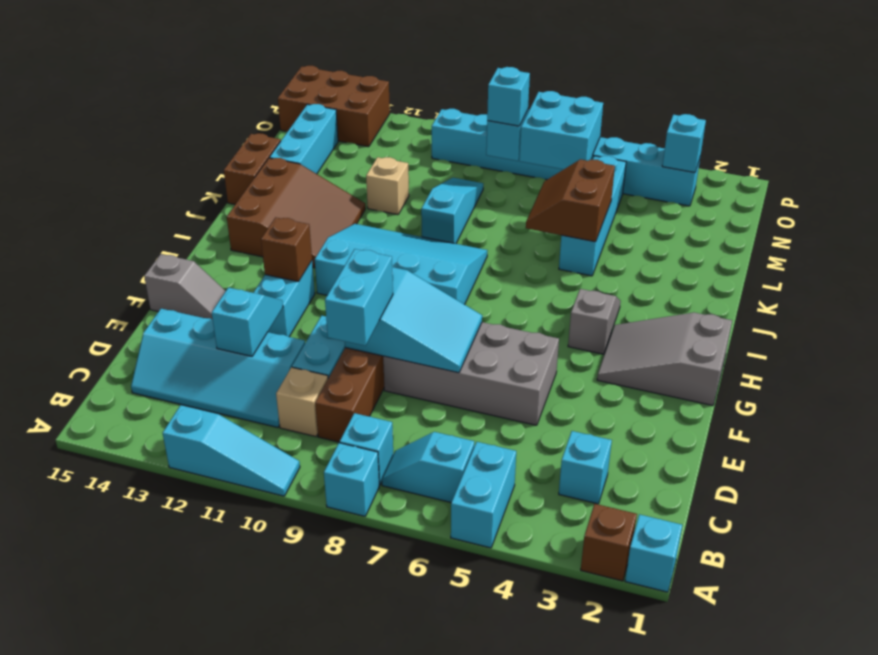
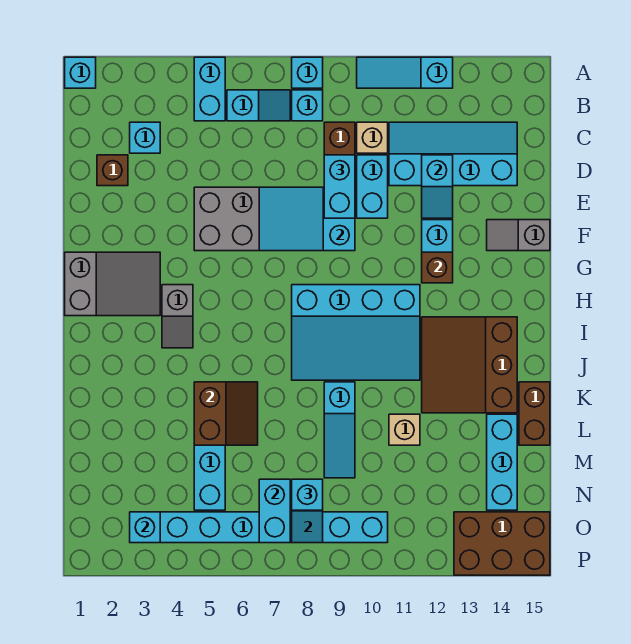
brown brick A2 level 1 -> brown brick D2 level 1
cyan brick N6:O7 level 2 -> cyan brick N7:O7 level 2

